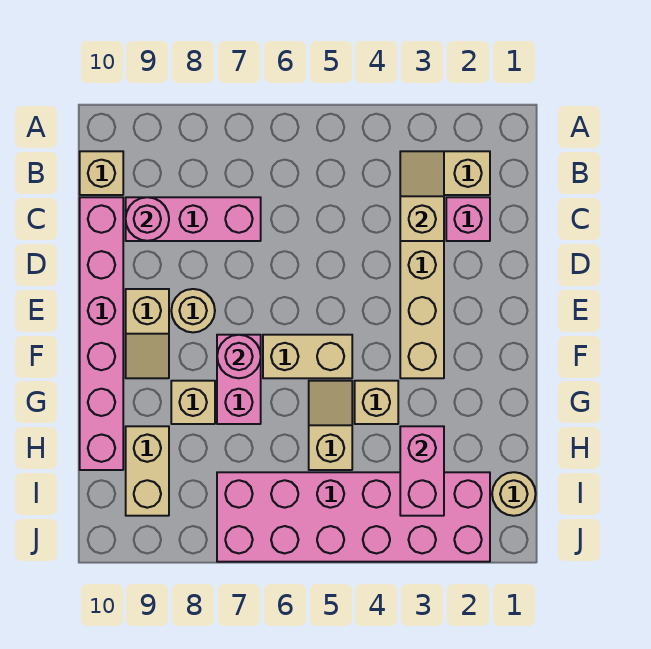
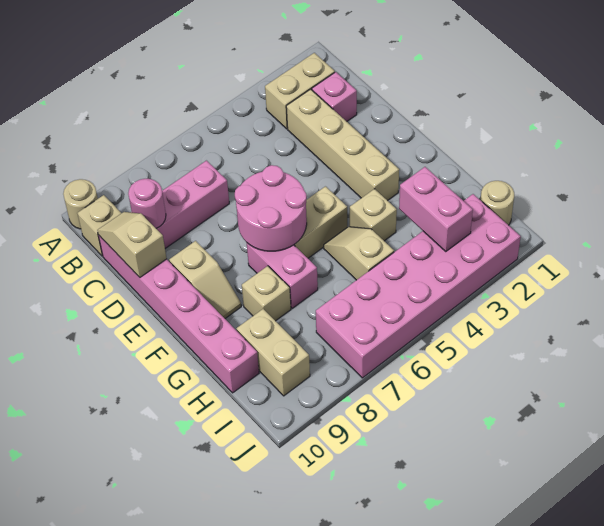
tan slope B3:C3 level 2 top C -> tan slope C10:D10 level 2 top D
tan round brick E8 level 1 -> tan round brick A10 level 1
pink round brick F7 level 2 -> pink round brick E6:F7 level 2

